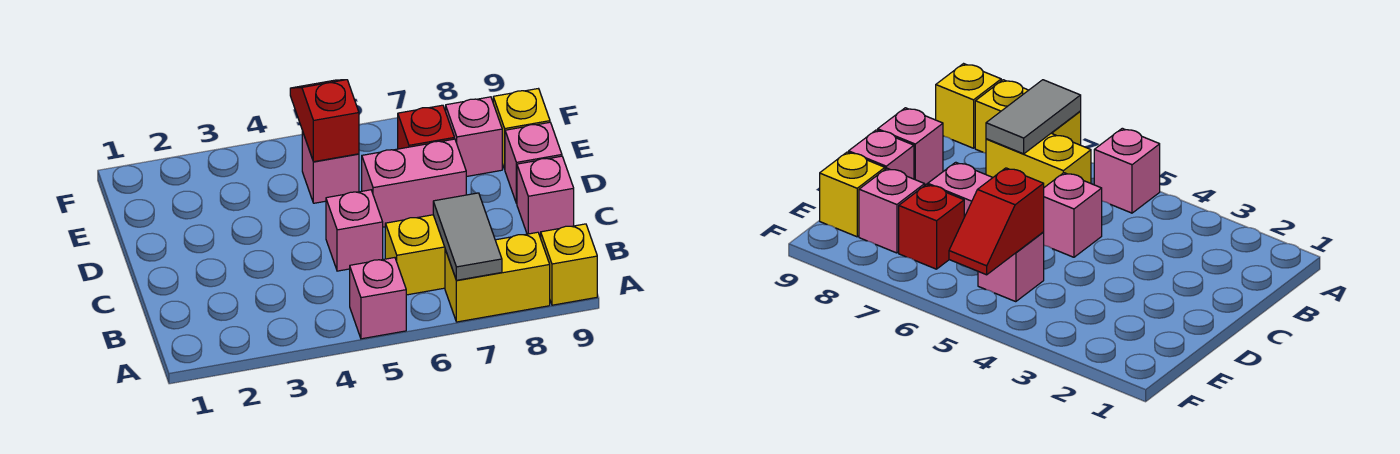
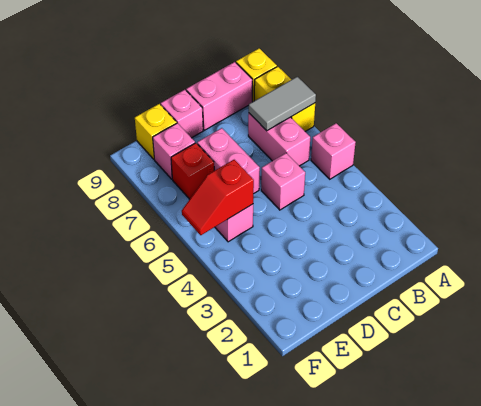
yellow brick B6:B7 level 1 -> pink brick B6:B7 level 1
pink brick C9 level 1 -> pink brick B9:C9 level 1

